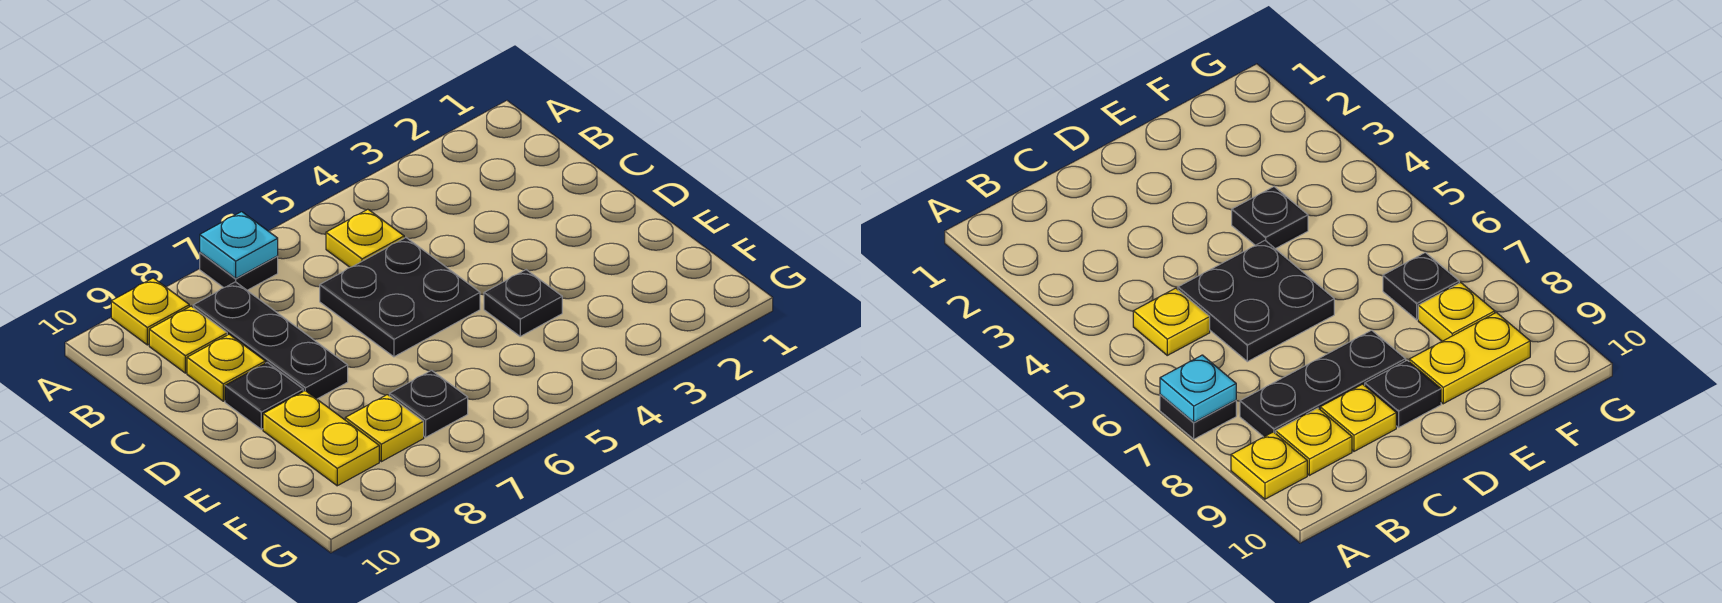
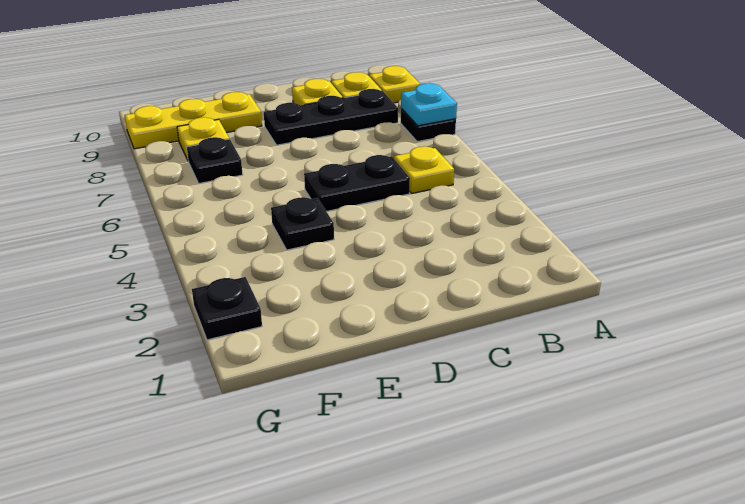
black plate C5:D6 level 1 -> black plate C5:D5 level 1
black plate D9 level 1 -> black plate G2 level 1
yellow plate E9:F9 level 1 -> yellow plate E9:G9 level 1

